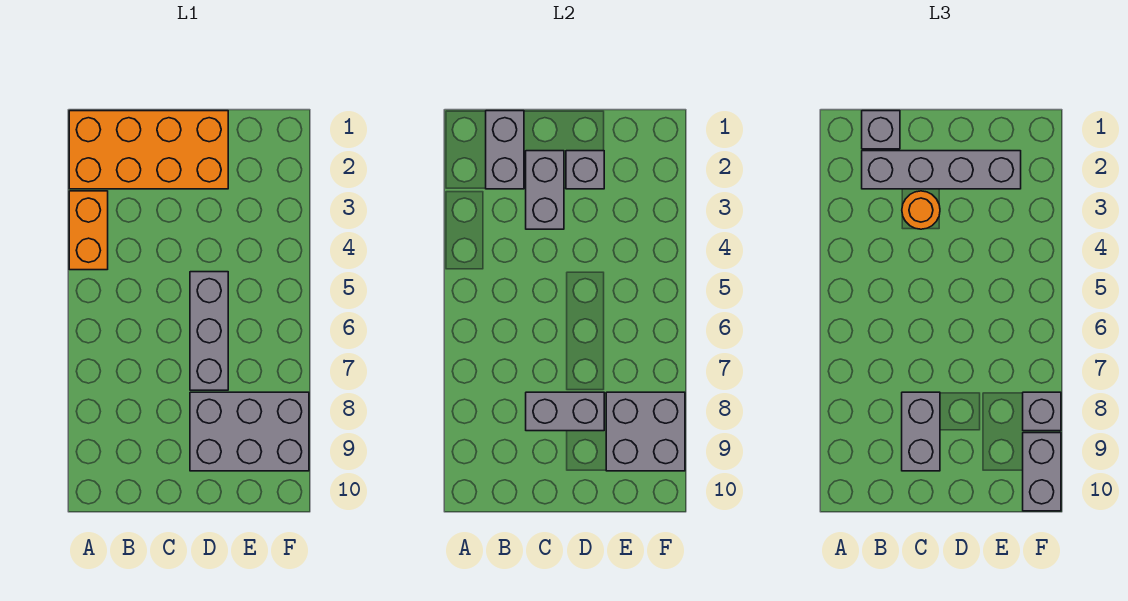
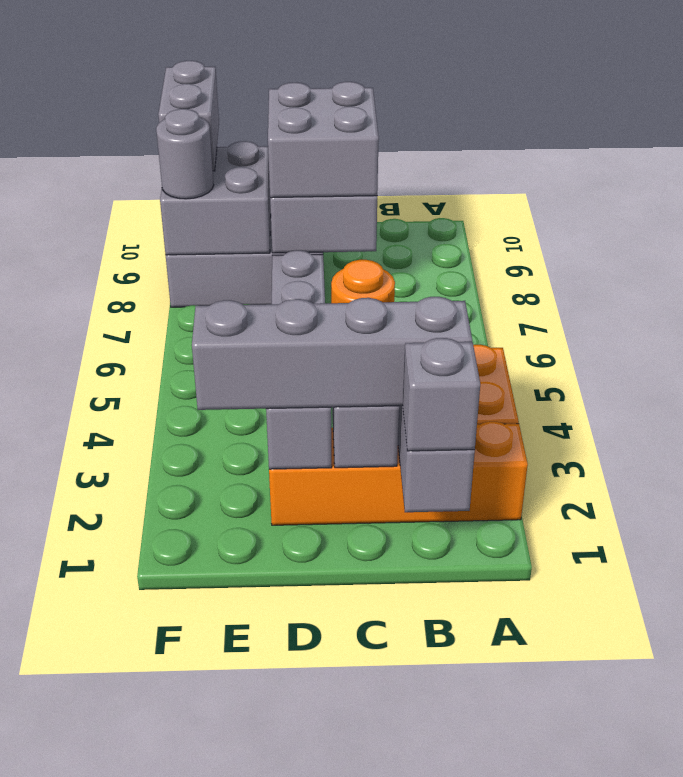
orange brick A1:D2 level 1 -> orange brick A2:D2 level 1
grey brick C8:C9 level 3 -> grey brick C8:D9 level 3
grey brick F8 level 3 -> grey round brick F8 level 3

